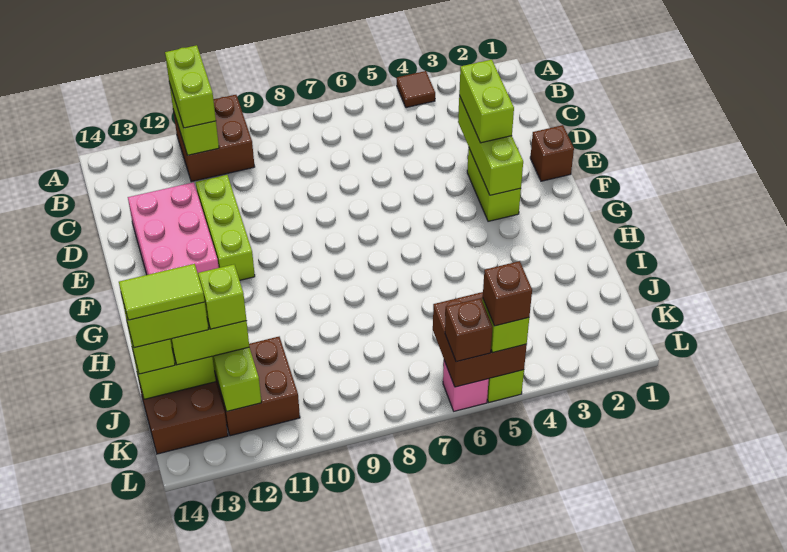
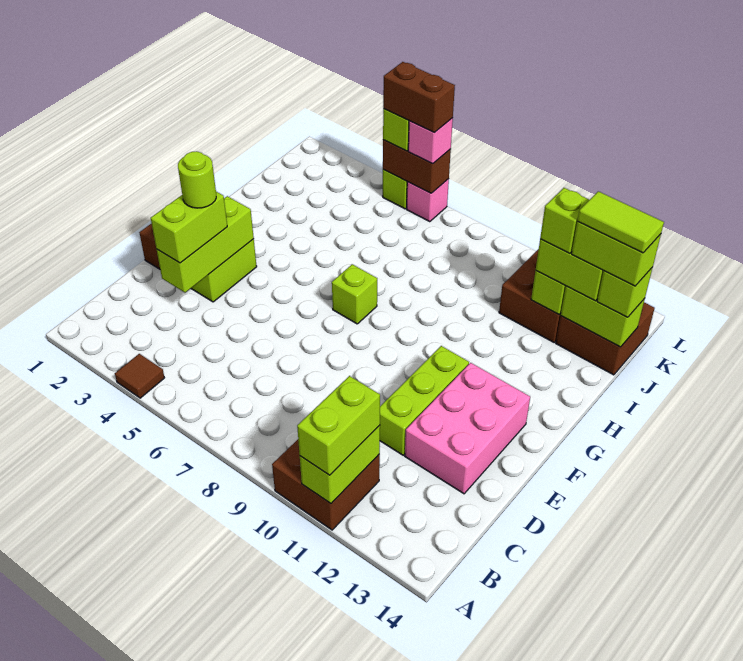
none -> lime round brick E3 level 4
none -> lime brick G7 level 1
brown brick K5:L6 level 2 -> brown brick L5:L6 level 2
brown brick L5 level 4 -> brown brick L5:L6 level 4
brown brick L6 level 3 -> pink brick L6 level 3

